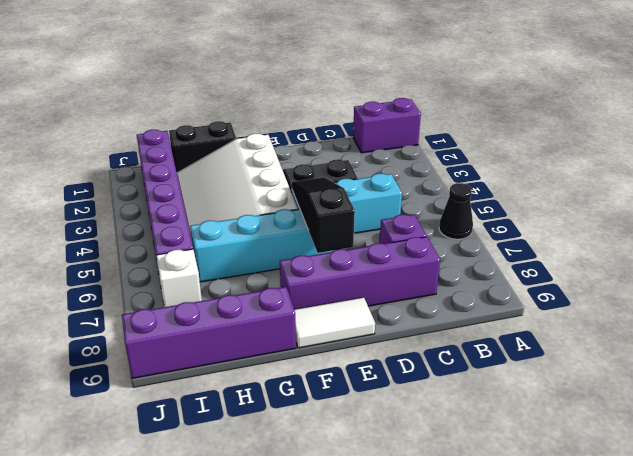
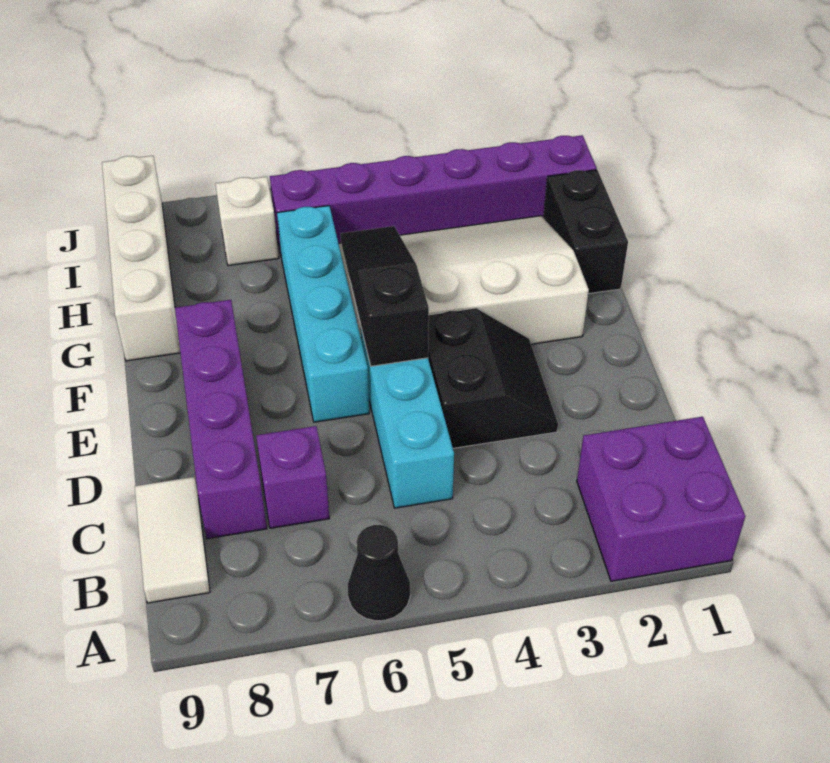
purple brick A1:B1 level 1 -> purple brick A1:B2 level 1
black slope E5:E7 level 2 top 7 -> black slope E5:G5 level 2 top E
white tile E9:F9 level 1 -> white tile B9:C9 level 1
purple brick G9:J9 level 1 -> white brick G9:J9 level 1

